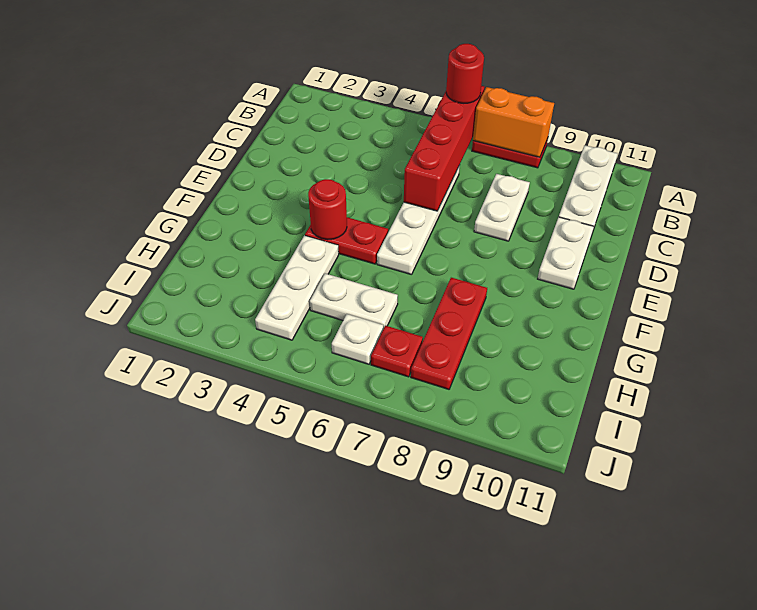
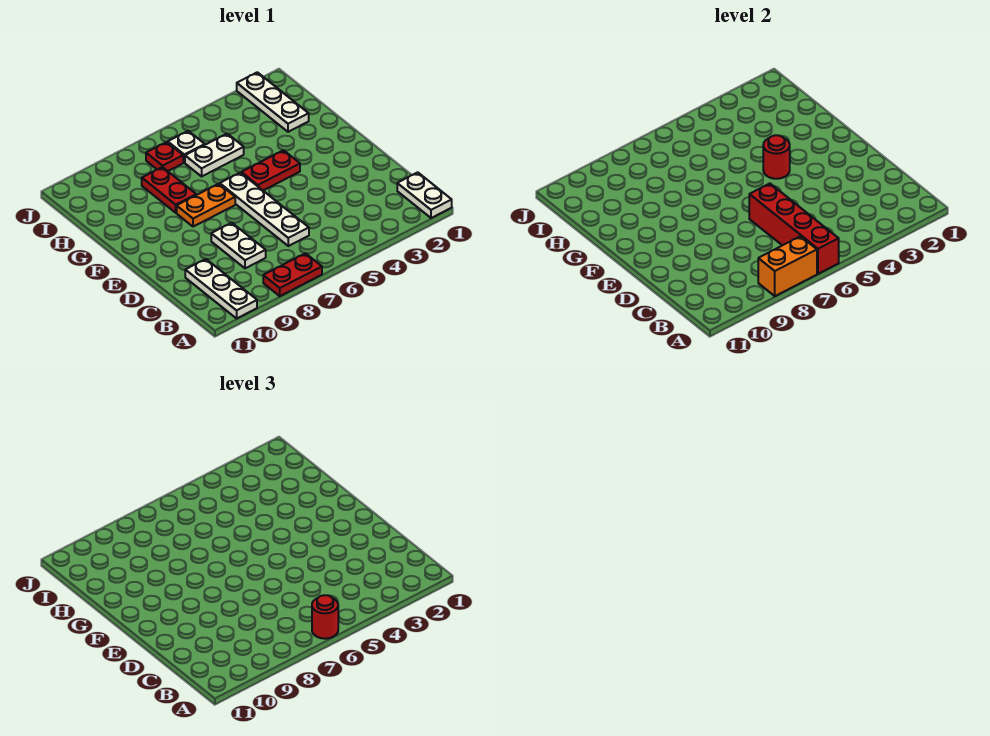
white plate D10:E10 level 1 -> white plate A1:B1 level 1
none -> orange plate F7:F8 level 1
white plate G4:I4 level 1 -> white plate H2:J2 level 1
red plate G8:I8 level 1 -> red plate G8:H8 level 1

